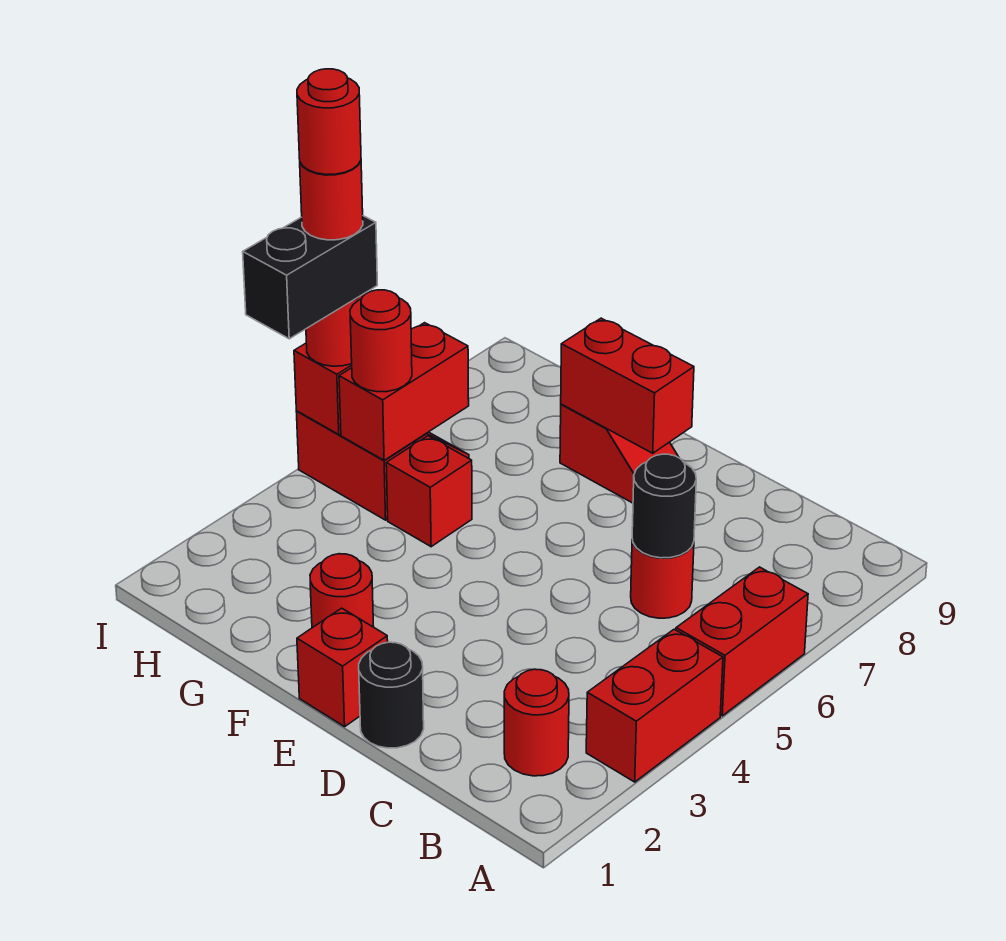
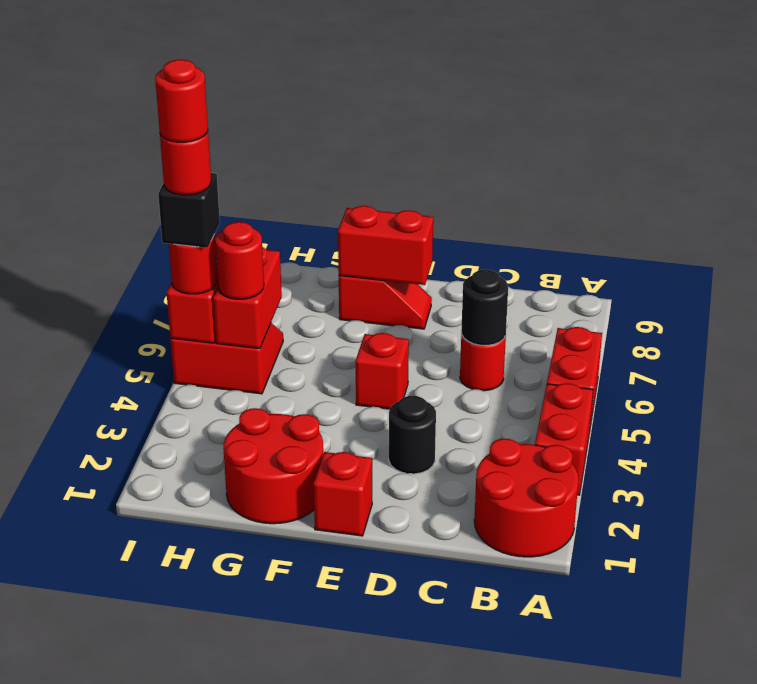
red round brick B2 level 1 -> red round brick A1:B2 level 1
black round brick D1 level 1 -> black round brick D3 level 1
red round brick F2 level 1 -> red round brick F1:G2 level 1
red brick G5 level 1 -> red brick E5 level 1
black brick I4:I5 level 4 -> black brick I5 level 4

